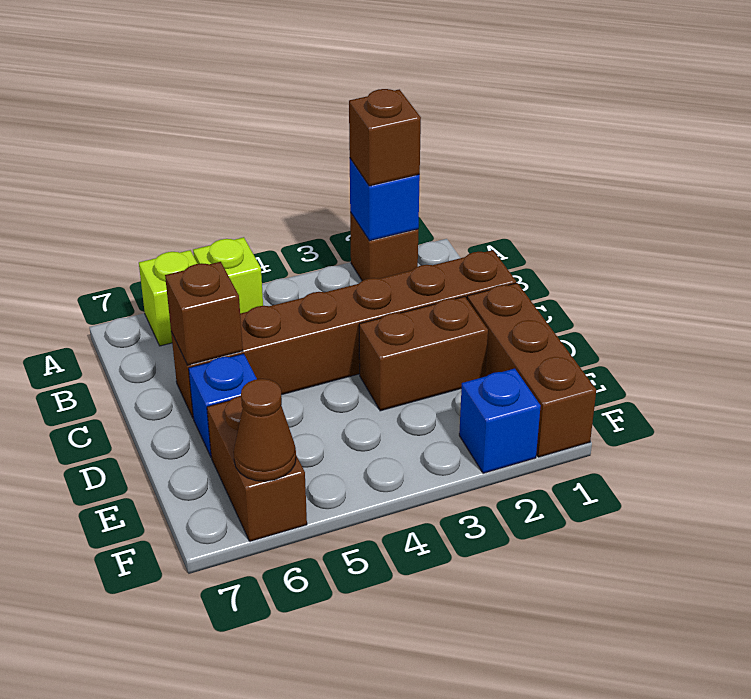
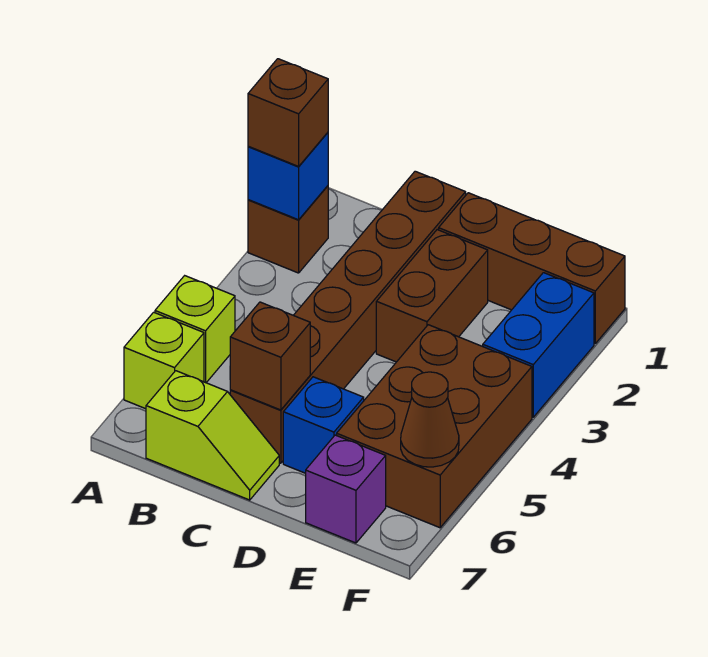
none -> lime slope B7:C7 level 1 top B
brown brick E6:F6 level 1 -> brown brick E4:F6 level 1
none -> purple brick E7 level 1
blue brick F2 level 1 -> blue brick F2:F3 level 1

